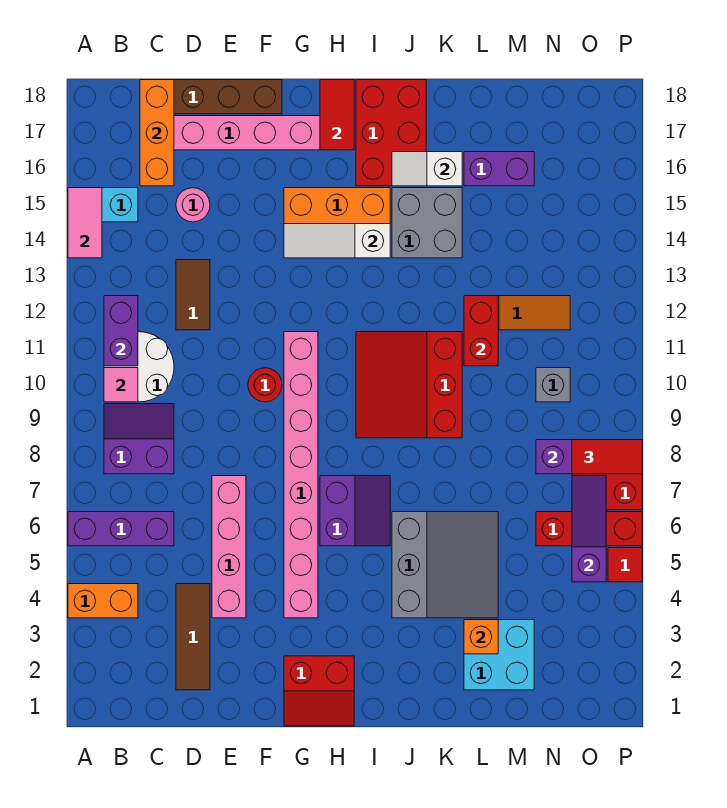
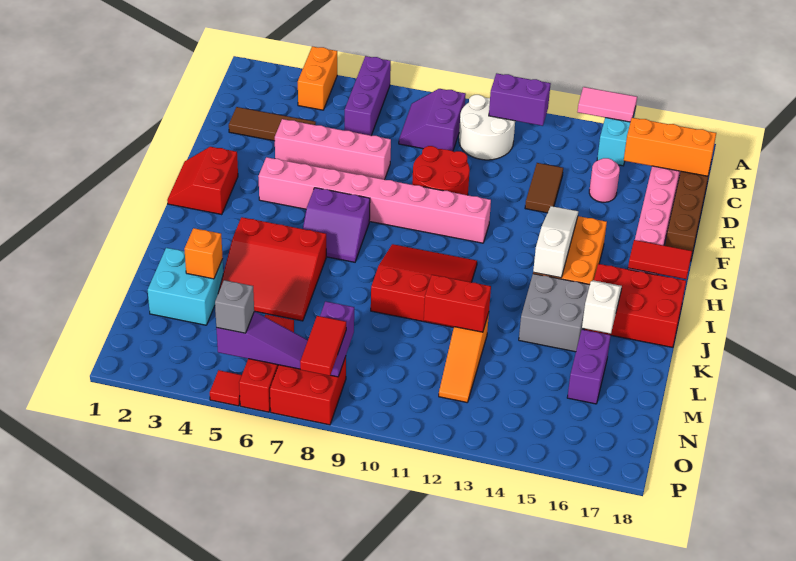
purple slope B8:C9 level 1 top 8 -> purple slope B8:C9 level 1 top 9
pink tile B10 level 2 -> none
brown tile D12:D13 level 1 -> brown tile D13:E13 level 1
red round brick F10 level 1 -> red round brick E9:F10 level 1
grey slope J4:L6 level 1 top J -> red slope J4:L6 level 1 top J
grey brick N10 level 1 -> grey brick O5 level 3

